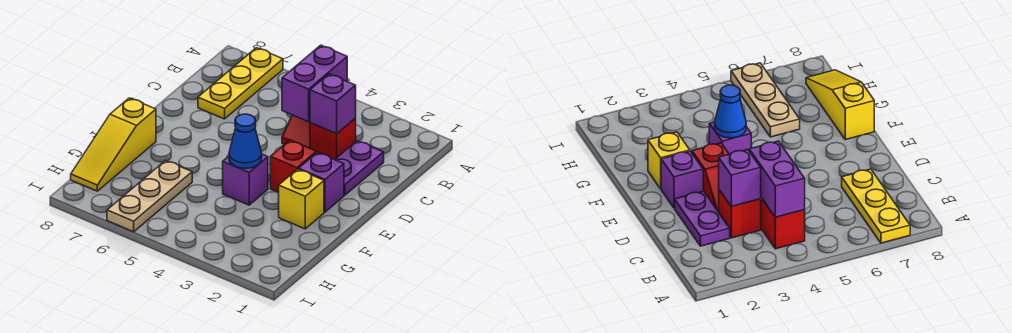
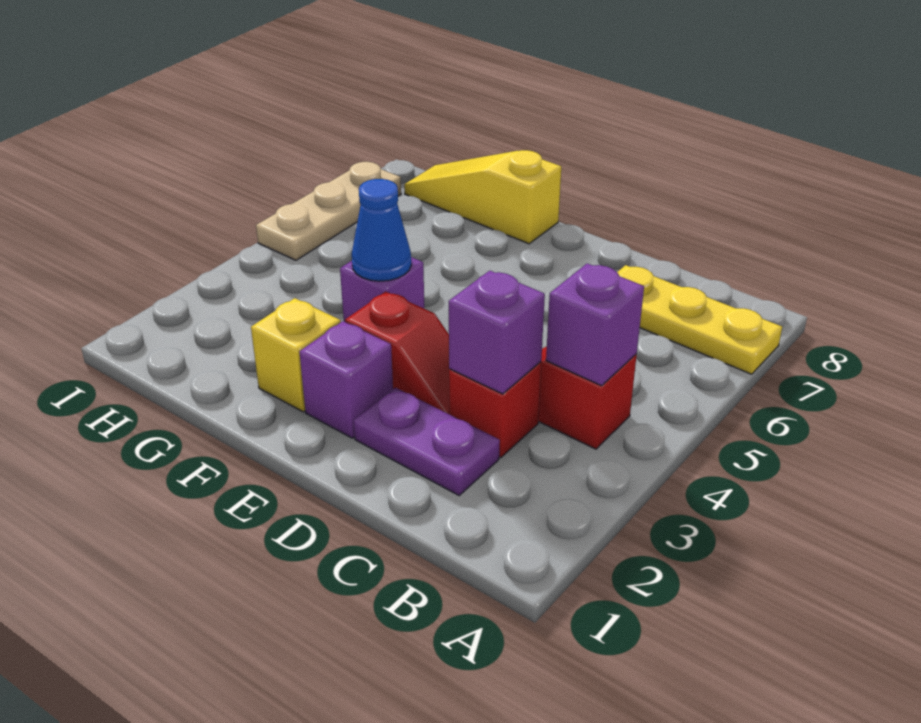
purple brick B4:C4 level 2 -> purple brick B4 level 2
tan plate G6:I6 level 1 -> tan plate I5:I7 level 1

